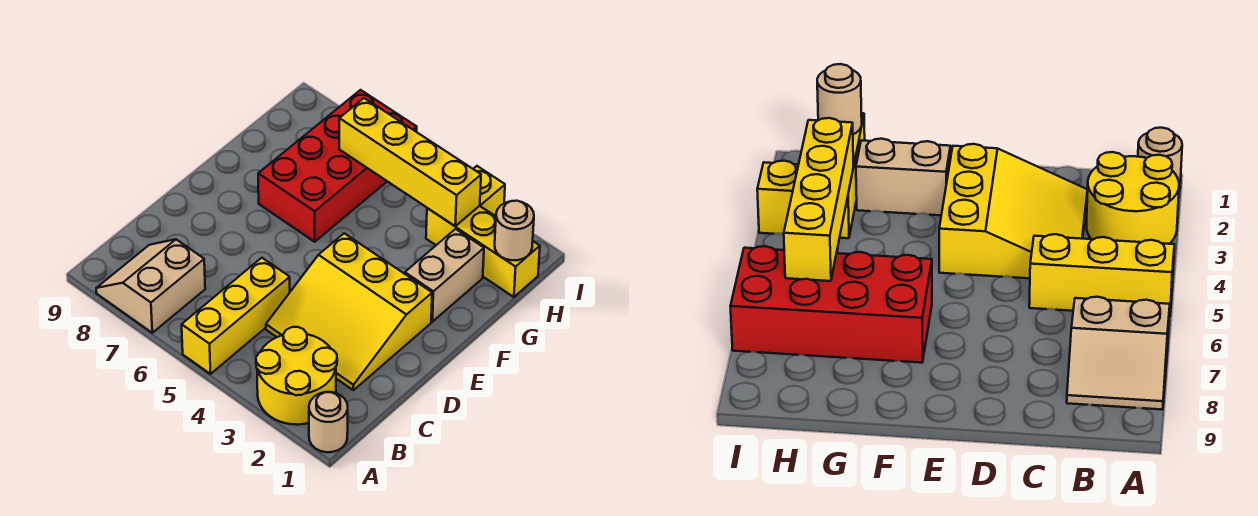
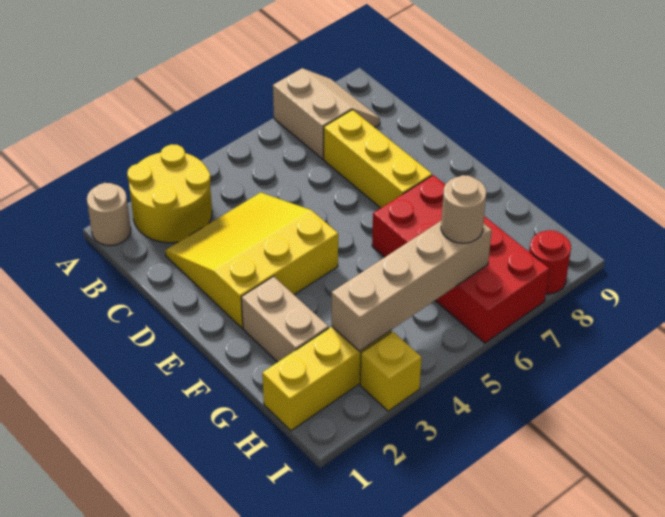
yellow brick A5:C5 level 1 -> yellow brick C7:E7 level 1
tan round brick H1 level 2 -> tan round brick H6 level 3
yellow brick H3:H6 level 2 -> tan brick H3:H6 level 2
none -> red round brick I8 level 1

